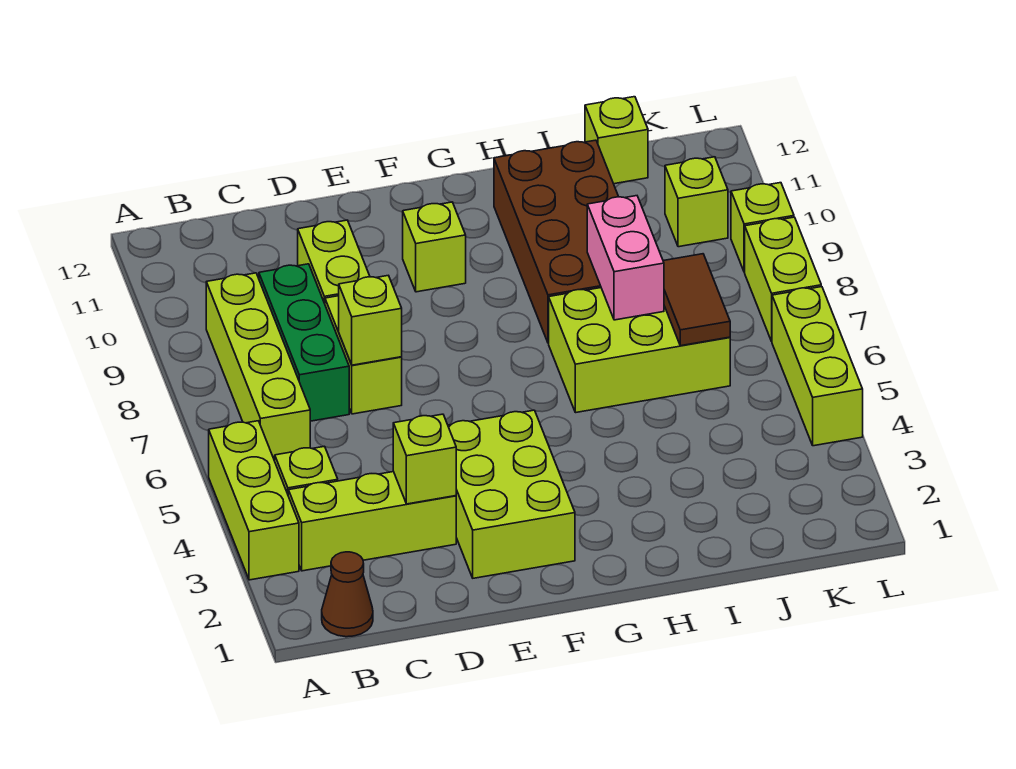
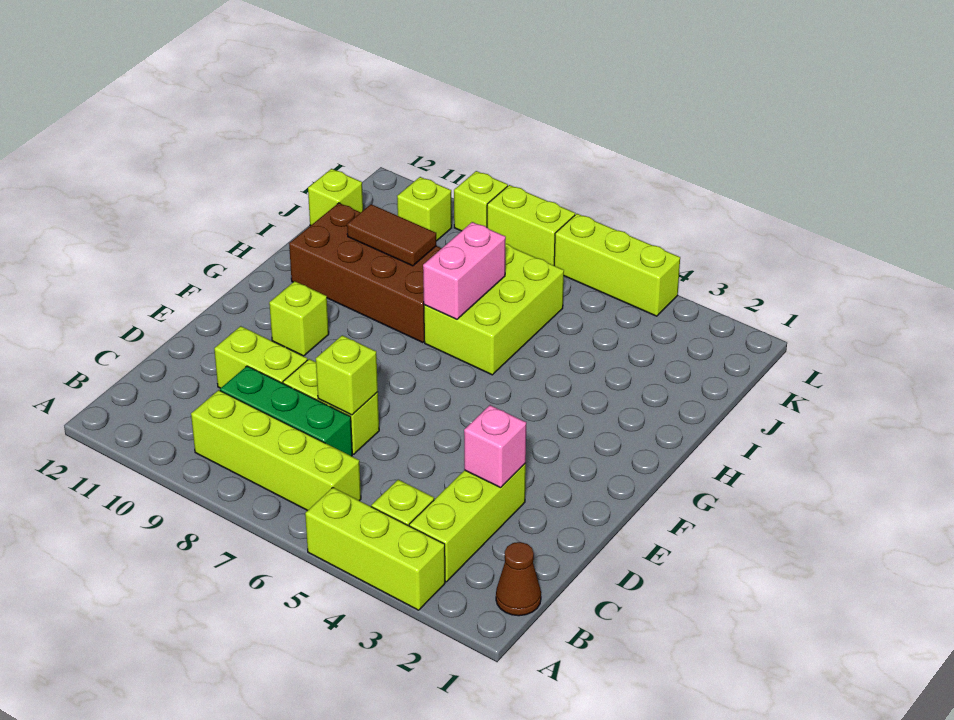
lime brick D3 level 2 -> pink brick D3 level 2
lime brick E2:F4 level 1 -> none
pink brick I7:I8 level 2 -> pink brick H7:I7 level 2
brown tile J6:J7 level 2 -> brown tile I9:I10 level 2

